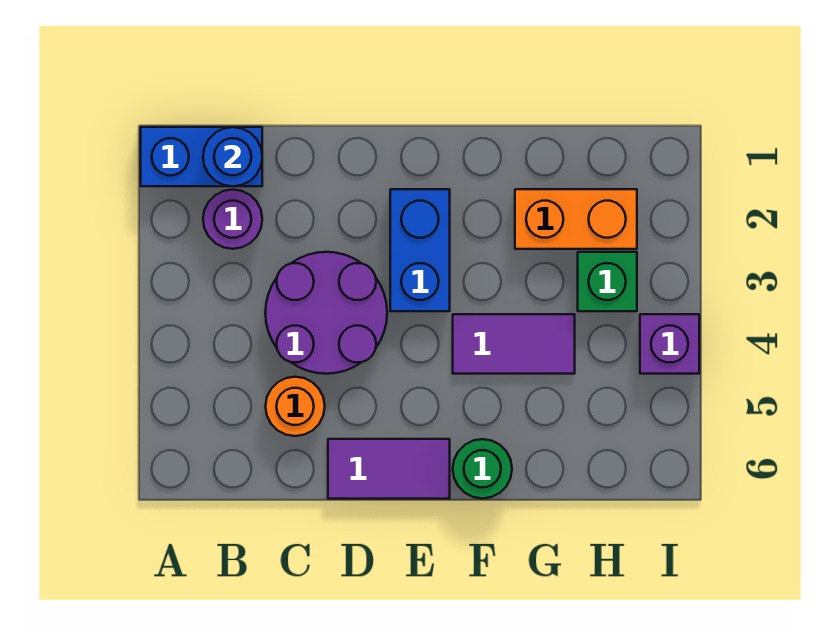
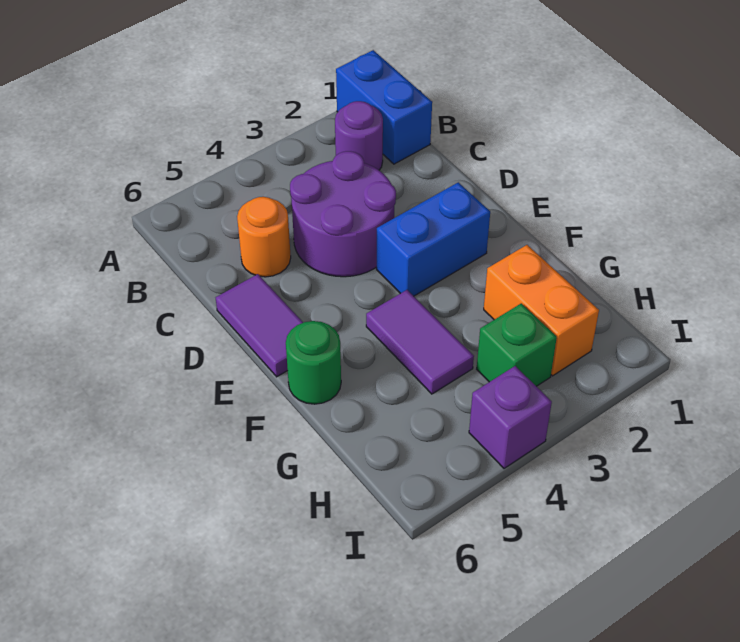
blue round brick B1 level 2 -> none

